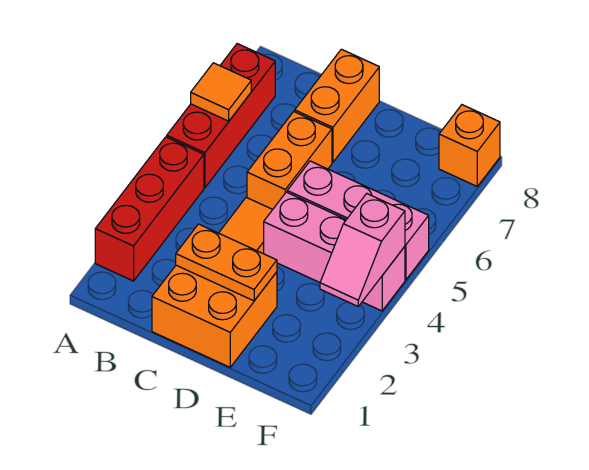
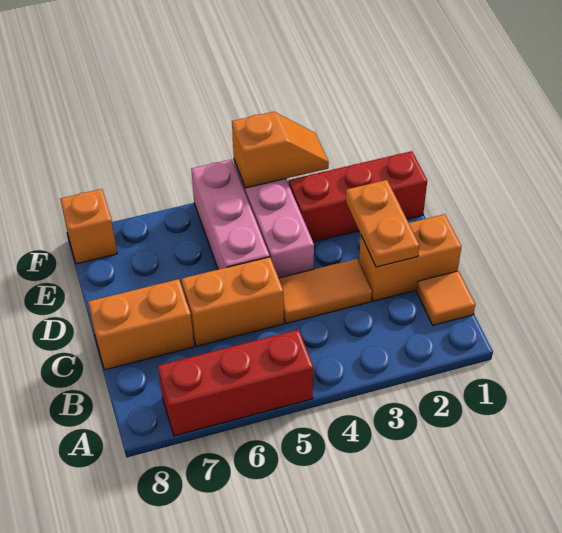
red brick A2:A4 level 1 -> red brick E1:E3 level 1
orange tile A6 level 2 -> orange tile B1 level 1
orange brick C1:D2 level 1 -> orange brick C1:C2 level 1
pink slope F3:F4 level 2 top 4 -> orange slope F3:F4 level 2 top 4

